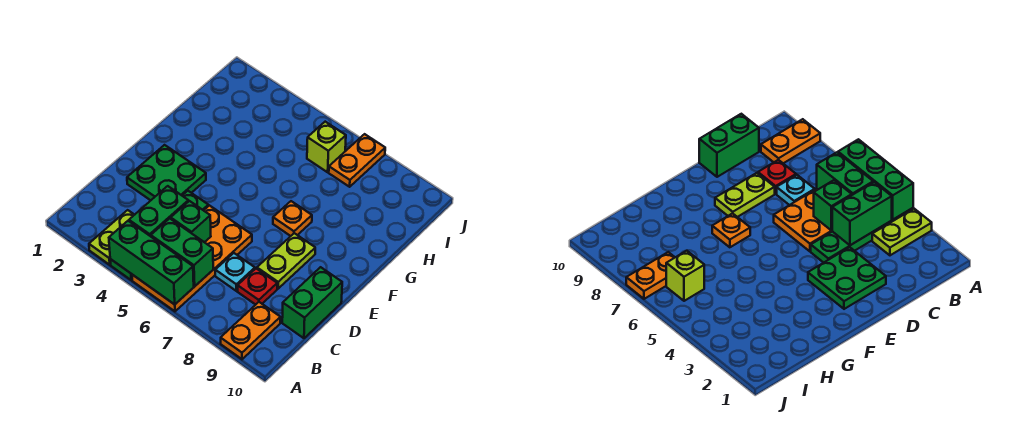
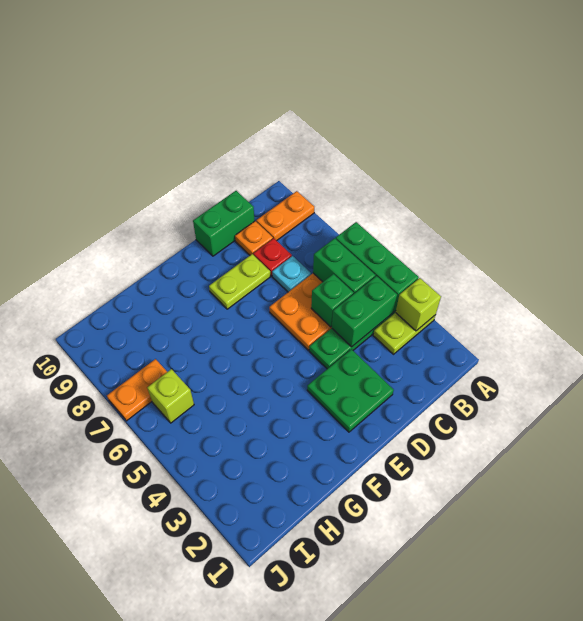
none -> lime brick A3 level 2
orange plate F7 level 1 -> orange plate C9 level 1

